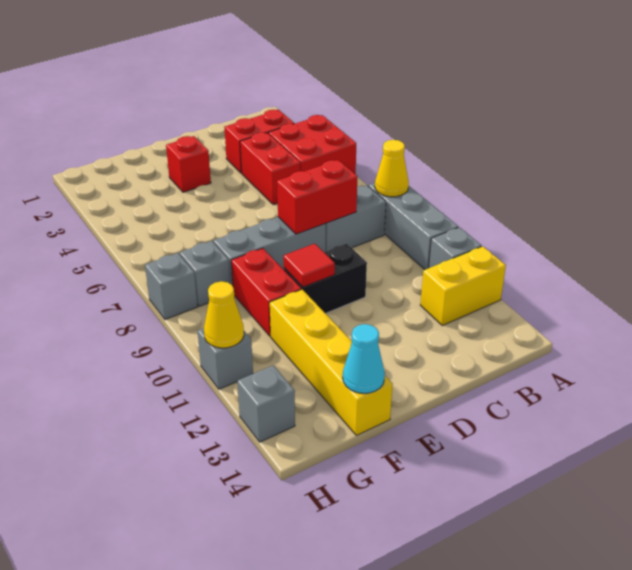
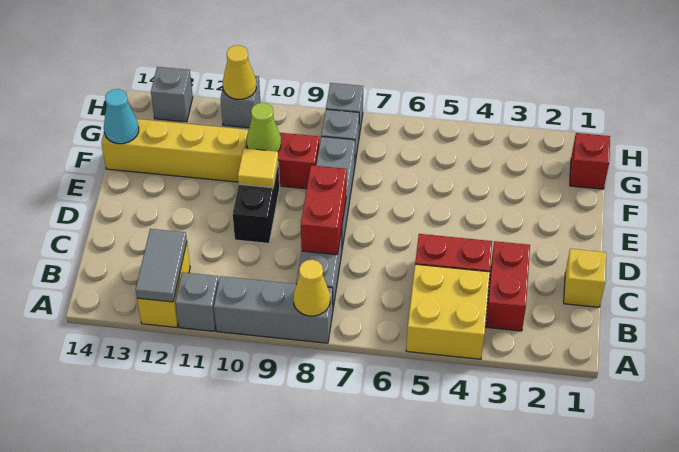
red brick A4:B5 level 1 -> yellow brick A4:B5 level 1
none -> grey tile A12:B12 level 2
none -> yellow brick C1 level 1
red brick E3 level 1 -> red brick G1 level 1
red tile E10 level 2 -> yellow tile E10 level 2
none -> lime cone F10 level 2

